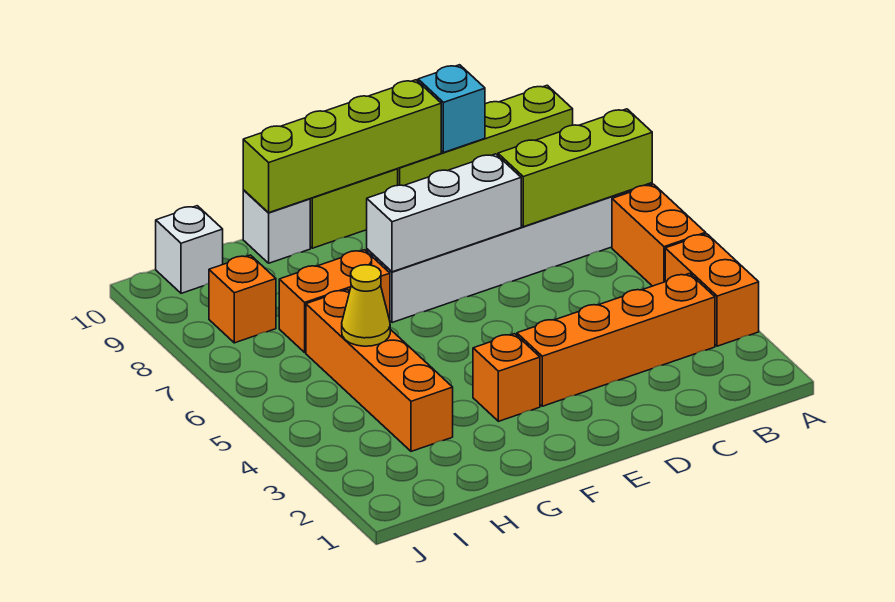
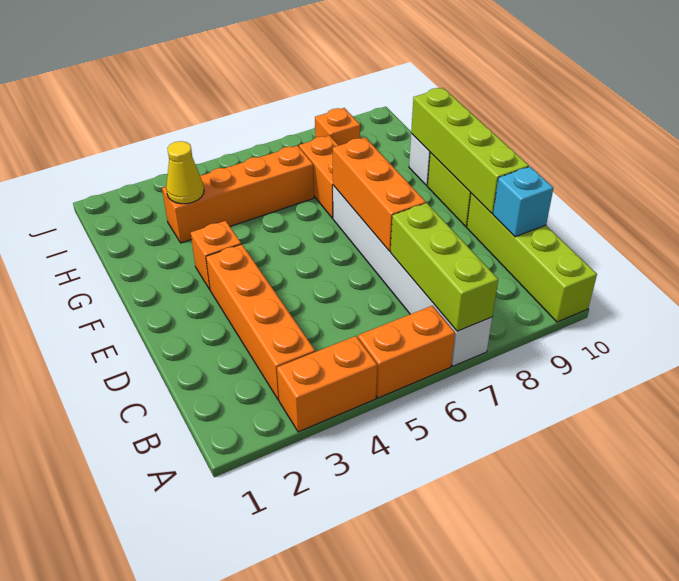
white brick D7:F7 level 2 -> orange brick D7:F7 level 2
yellow cone H5 level 2 -> yellow cone H3 level 2
white brick I10 level 1 -> none

